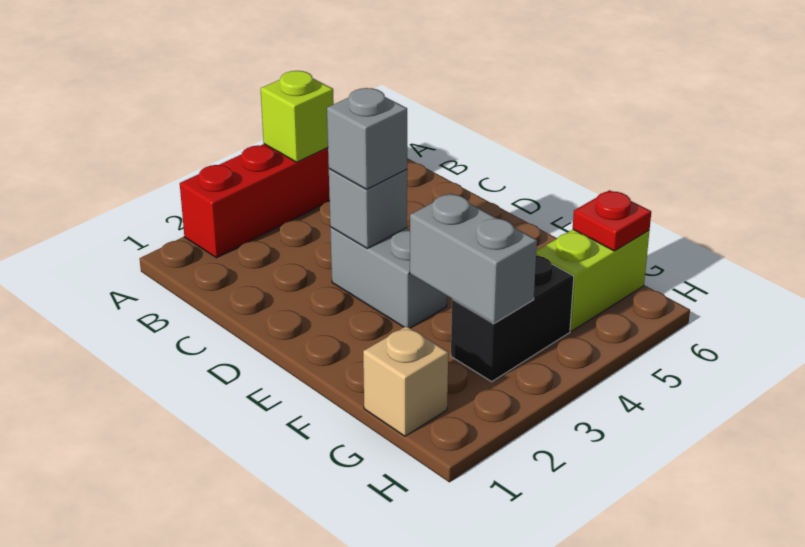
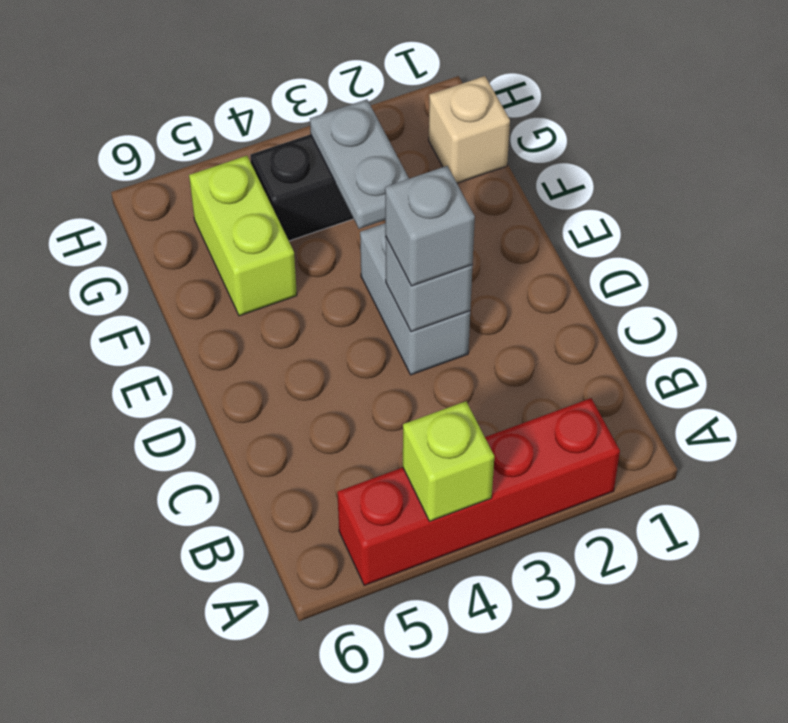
grey brick F3:G3 level 2 -> grey plate F3:G3 level 2
lime brick G5:G6 level 1 -> lime brick F5:G5 level 1
red plate G6 level 2 -> none

